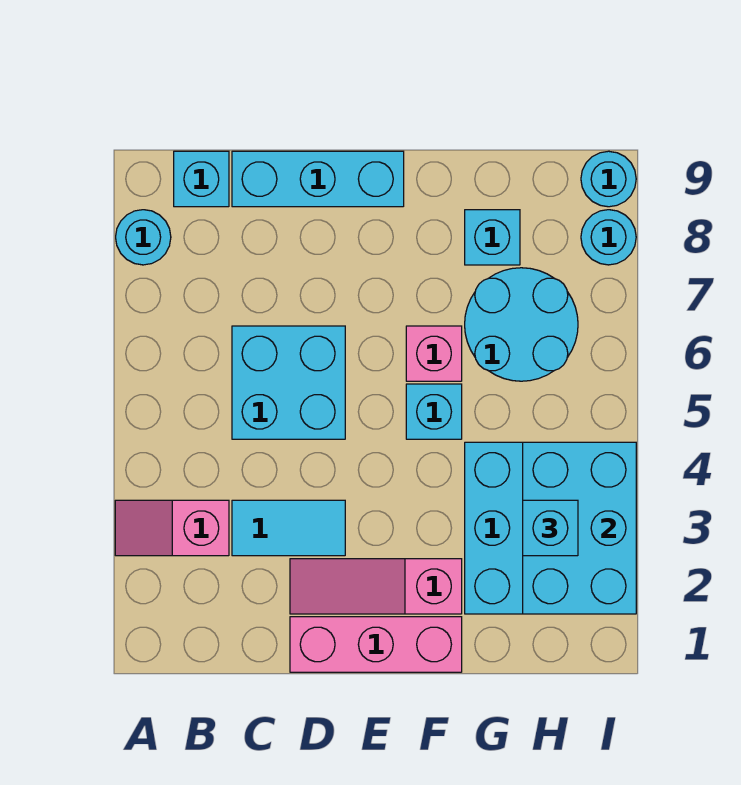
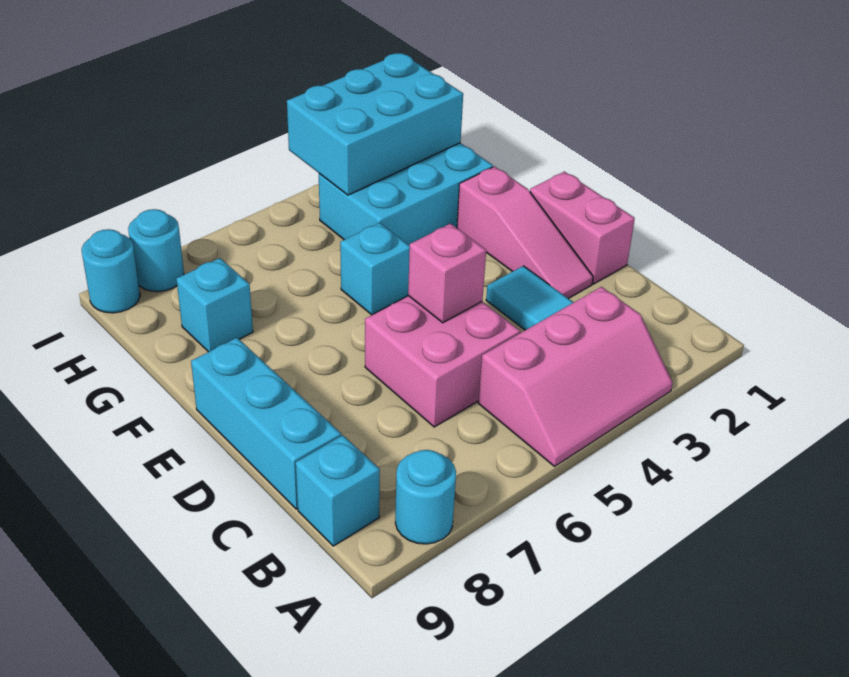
pink slope A3:B3 level 1 top B -> pink slope A3:B5 level 1 top B
cyan brick C5:D6 level 1 -> pink brick C5:D6 level 1
pink brick D1:F1 level 1 -> pink brick D1:E1 level 1
pink brick F6 level 1 -> pink brick D5 level 2
cyan round brick G6:H7 level 1 -> none
cyan brick H3 level 3 -> none

